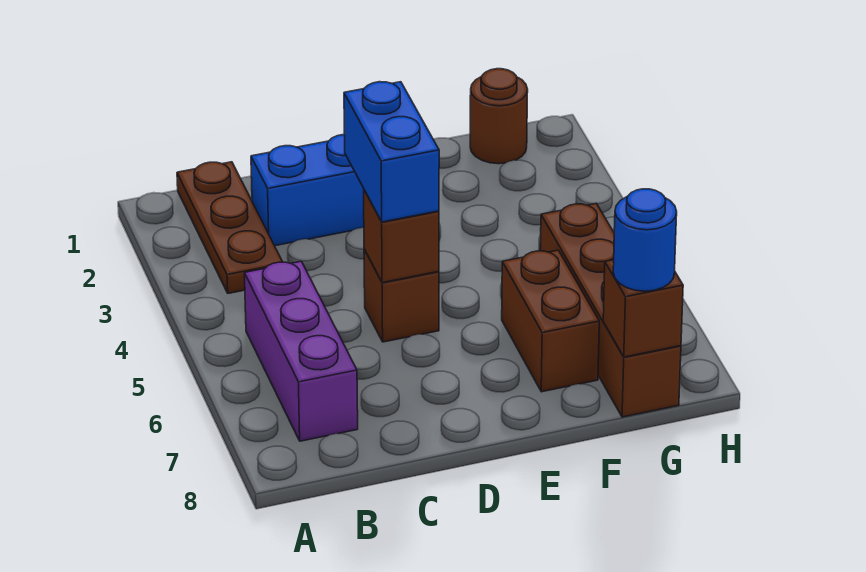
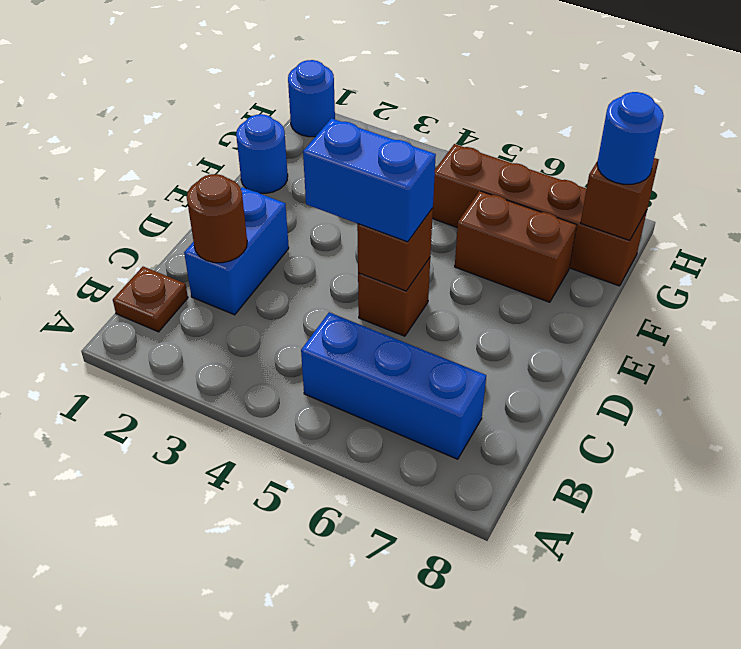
brown plate B1:B3 level 1 -> brown plate B1 level 1
purple brick B5:B7 level 1 -> blue brick B5:B7 level 1
none -> blue round brick F1 level 1
brown round brick G1 level 1 -> brown round brick C2 level 2
none -> blue round brick H1 level 1

